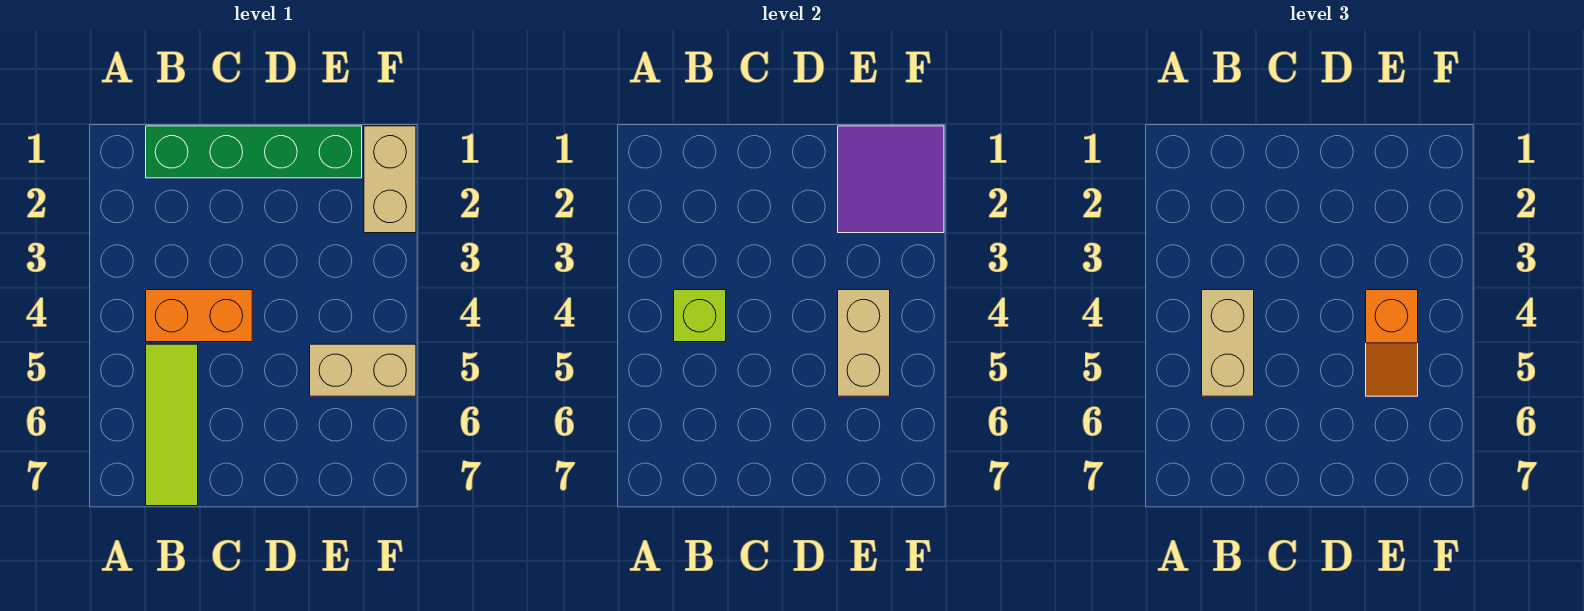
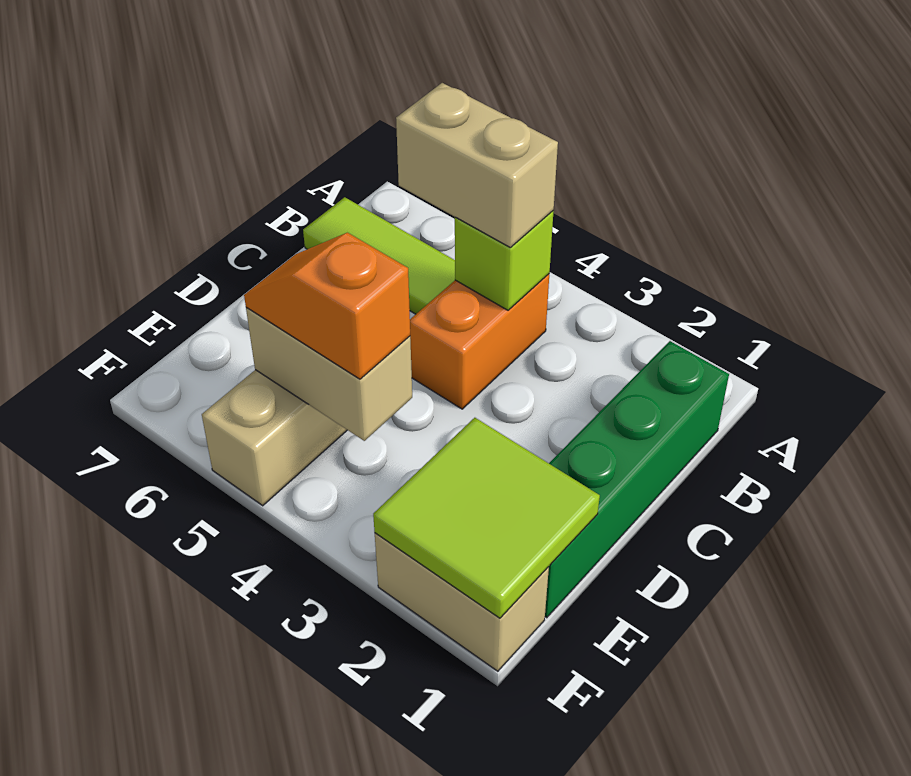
purple tile E1:F2 level 2 -> lime tile E1:F2 level 2

